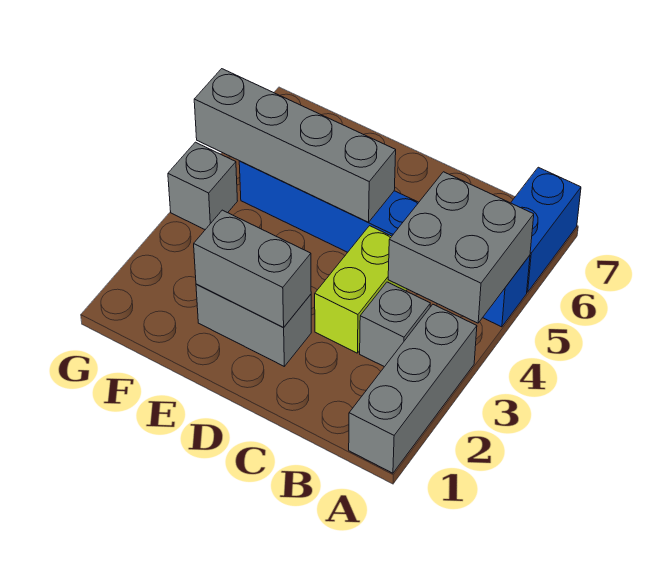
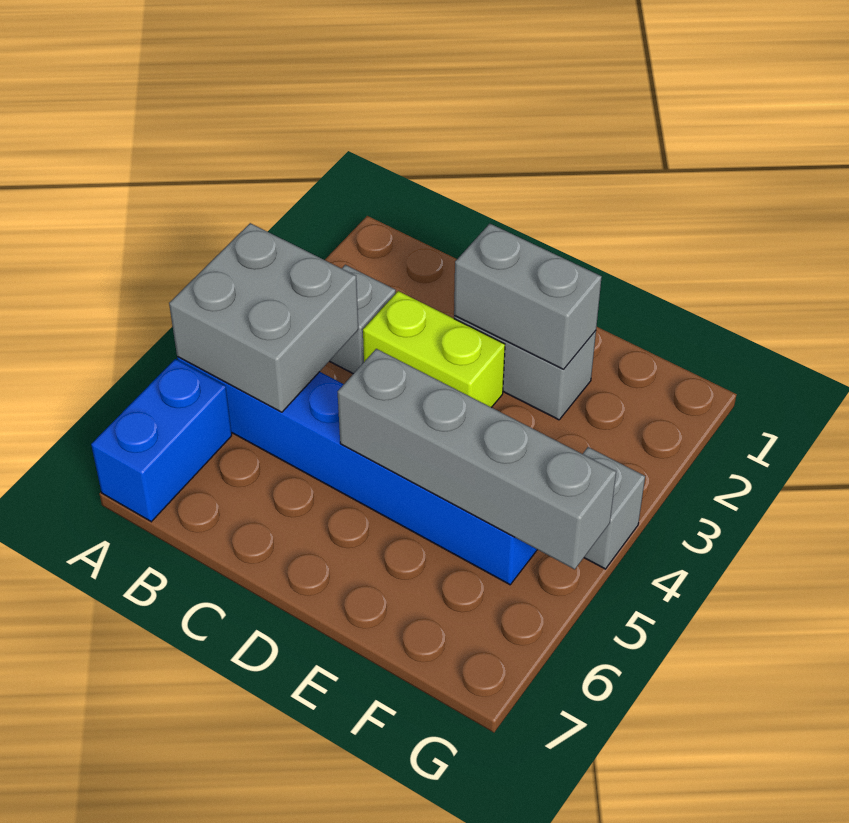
grey brick A1:A3 level 1 -> none
lime brick C3:C4 level 1 -> lime brick C3:D3 level 1

